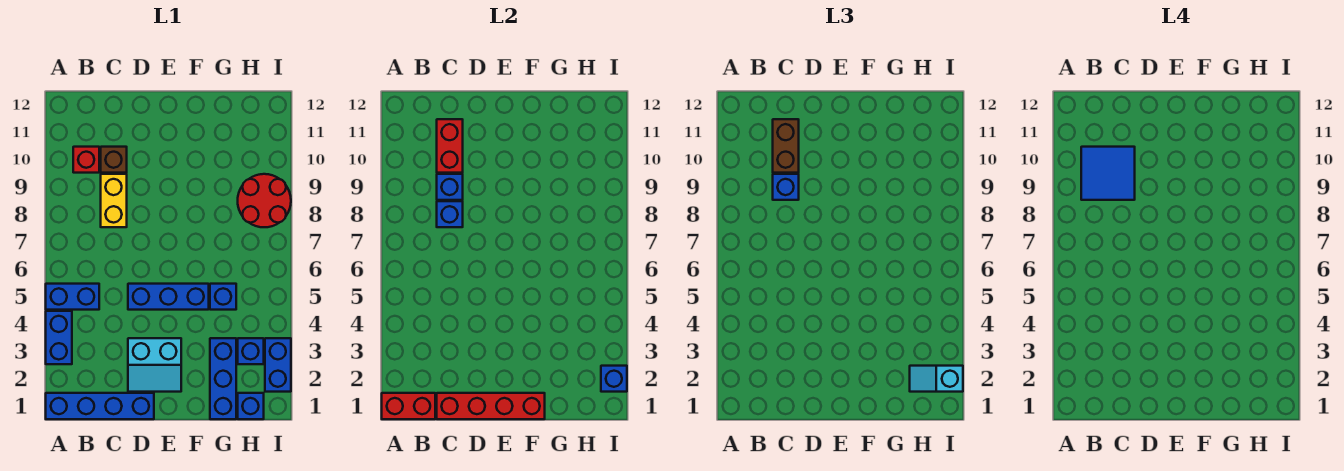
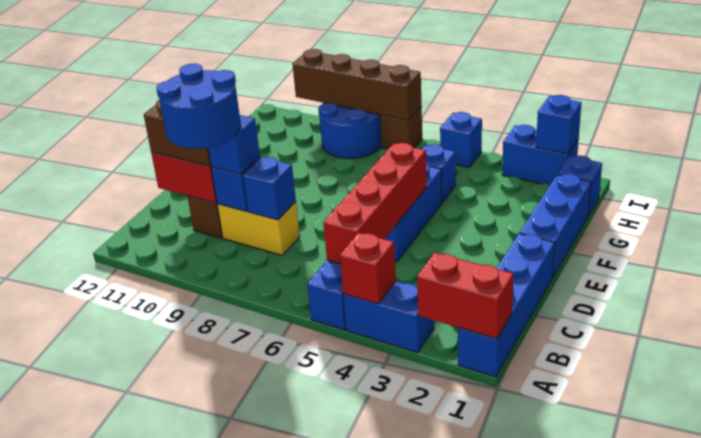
red brick A1:B1 level 2 -> red brick A1:A2 level 2
blue tile B9:C10 level 4 -> blue round brick B9:C10 level 4
red brick B10 level 1 -> red brick A4 level 2
red brick C1:F1 level 2 -> red brick B5:E5 level 2
cyan slope D2:E3 level 1 top 3 -> none
blue brick G1:G3 level 1 -> blue brick E1:G1 level 1
cyan slope H2:I2 level 3 top I -> none
blue brick H3 level 1 -> blue brick I5 level 1
red round brick H8:I9 level 1 -> blue round brick H8:I9 level 1
none -> brown brick I7 level 1
none -> brown brick I7:I10 level 2

